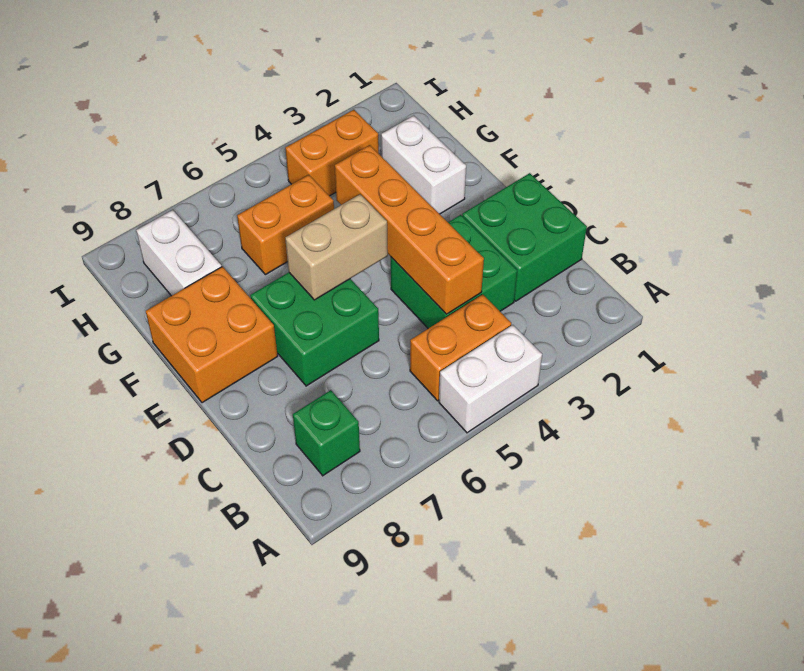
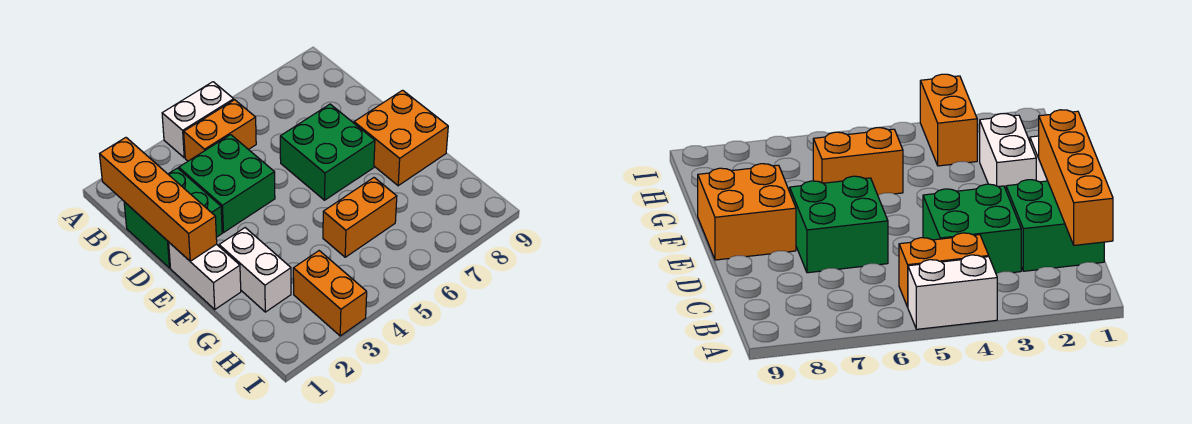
green brick B8 level 1 -> none
orange brick C4:F4 level 2 -> orange brick B1:E1 level 2
tan brick E5:E6 level 2 -> none
white brick G8:H8 level 1 -> white brick E1:F1 level 1
orange brick H3:H4 level 1 -> orange brick H3:I3 level 1

